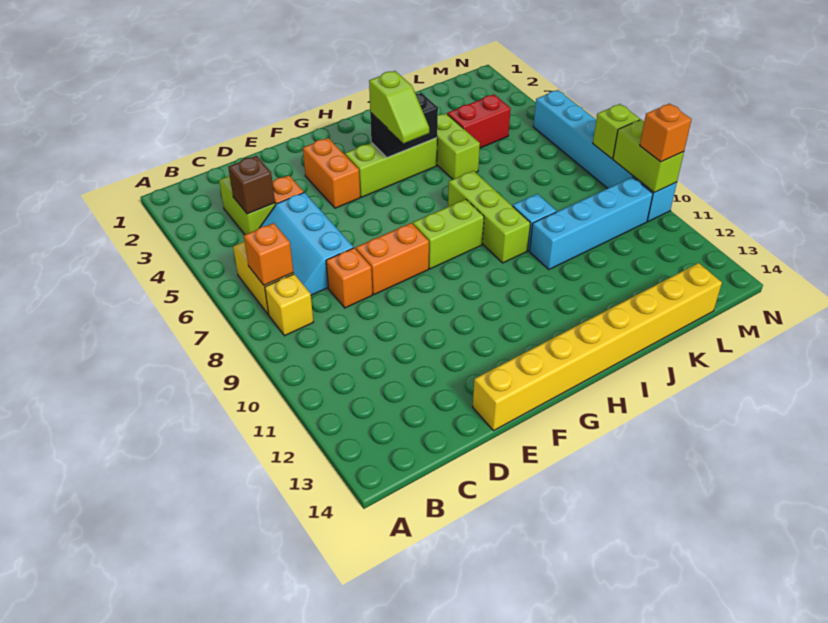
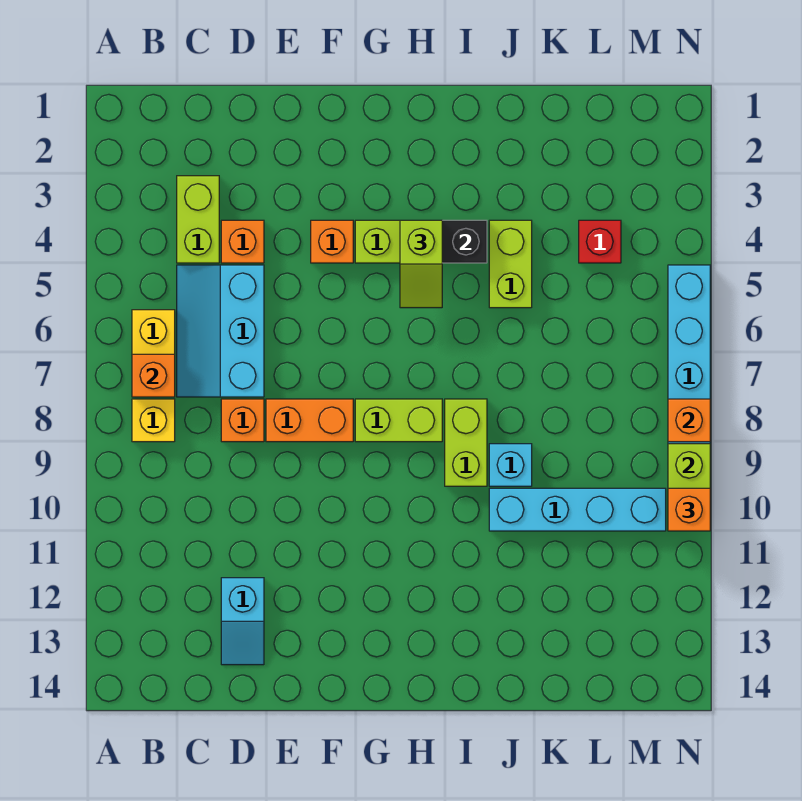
brown brick C4 level 2 -> none
none -> cyan slope D12:D13 level 1 top 12
yellow brick E14:L14 level 1 -> none
orange brick F3:F4 level 1 -> orange brick F4 level 1
lime brick I7:I9 level 1 -> lime brick I8:I9 level 1
red brick K4:L4 level 1 -> red brick L4 level 1
lime brick N8 level 2 -> orange brick N8 level 2

